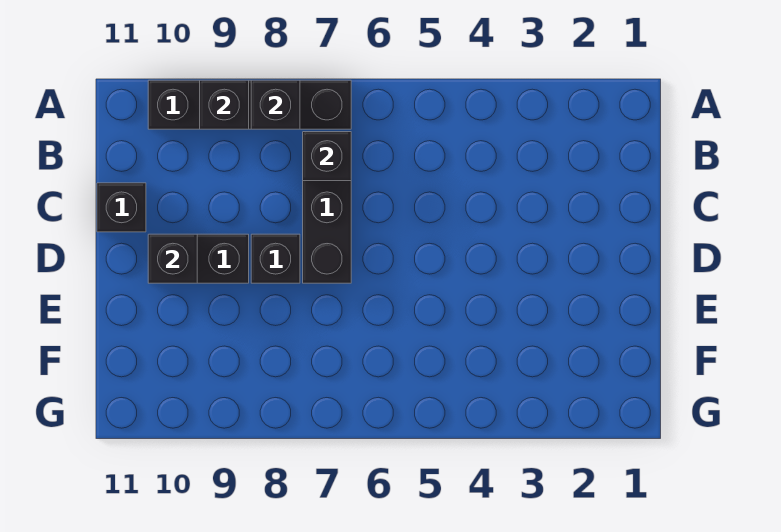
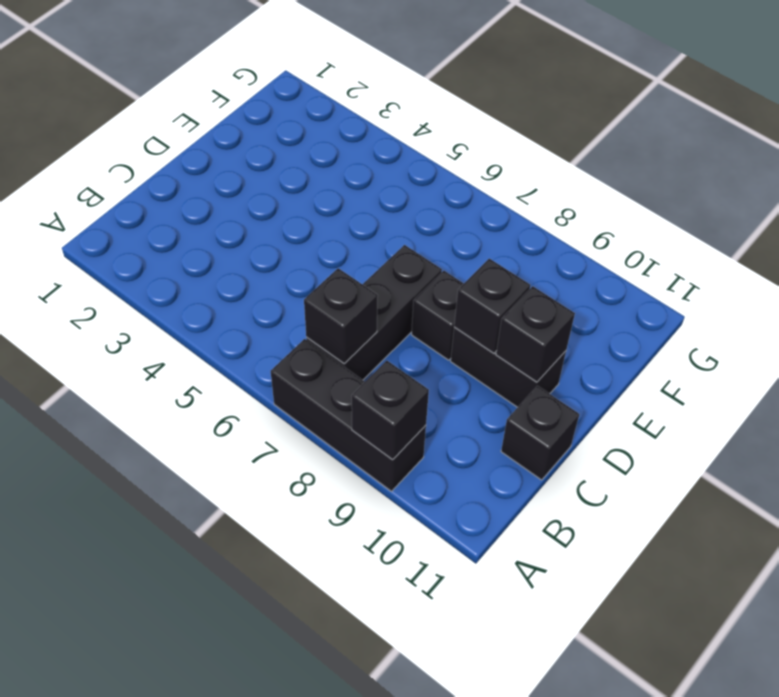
black brick A7:A10 level 1 -> black brick A7:A9 level 1
black brick A8 level 2 -> black brick D9 level 2

